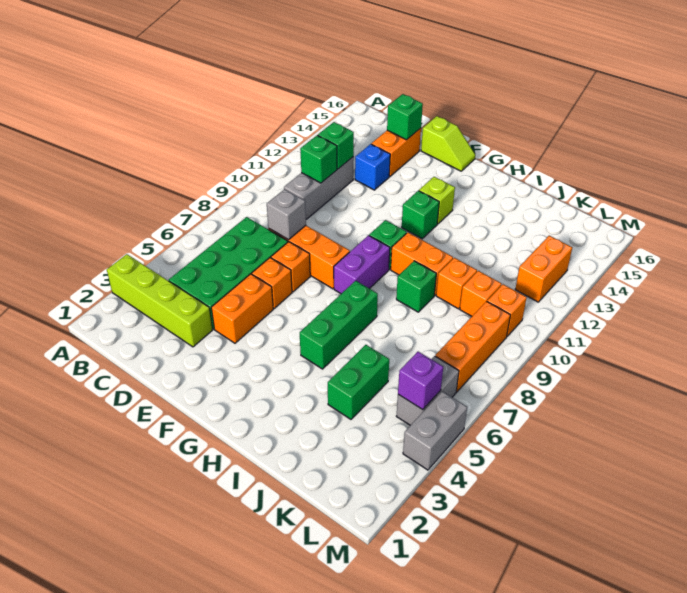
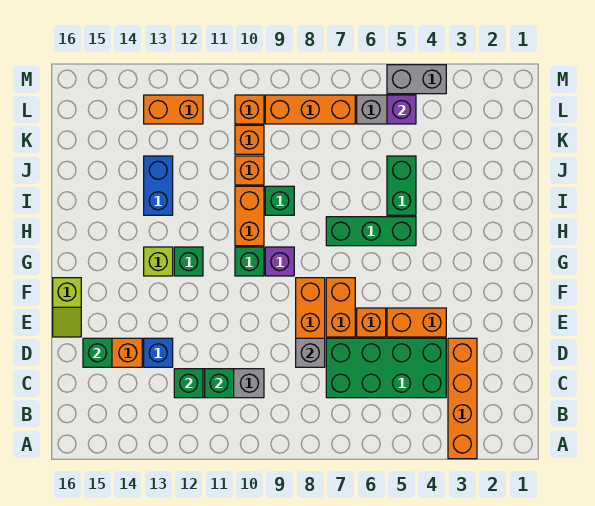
lime brick A3:D3 level 1 -> orange brick A3:D3 level 1
orange brick E7 level 1 -> orange brick E7:F7 level 1
lime slope E16:F16 level 1 top E -> lime slope E16:F16 level 1 top F
purple brick G8:G9 level 1 -> purple brick G9 level 1
none -> blue brick I13:J13 level 1
green brick J4:J5 level 1 -> green brick I5:J5 level 1

